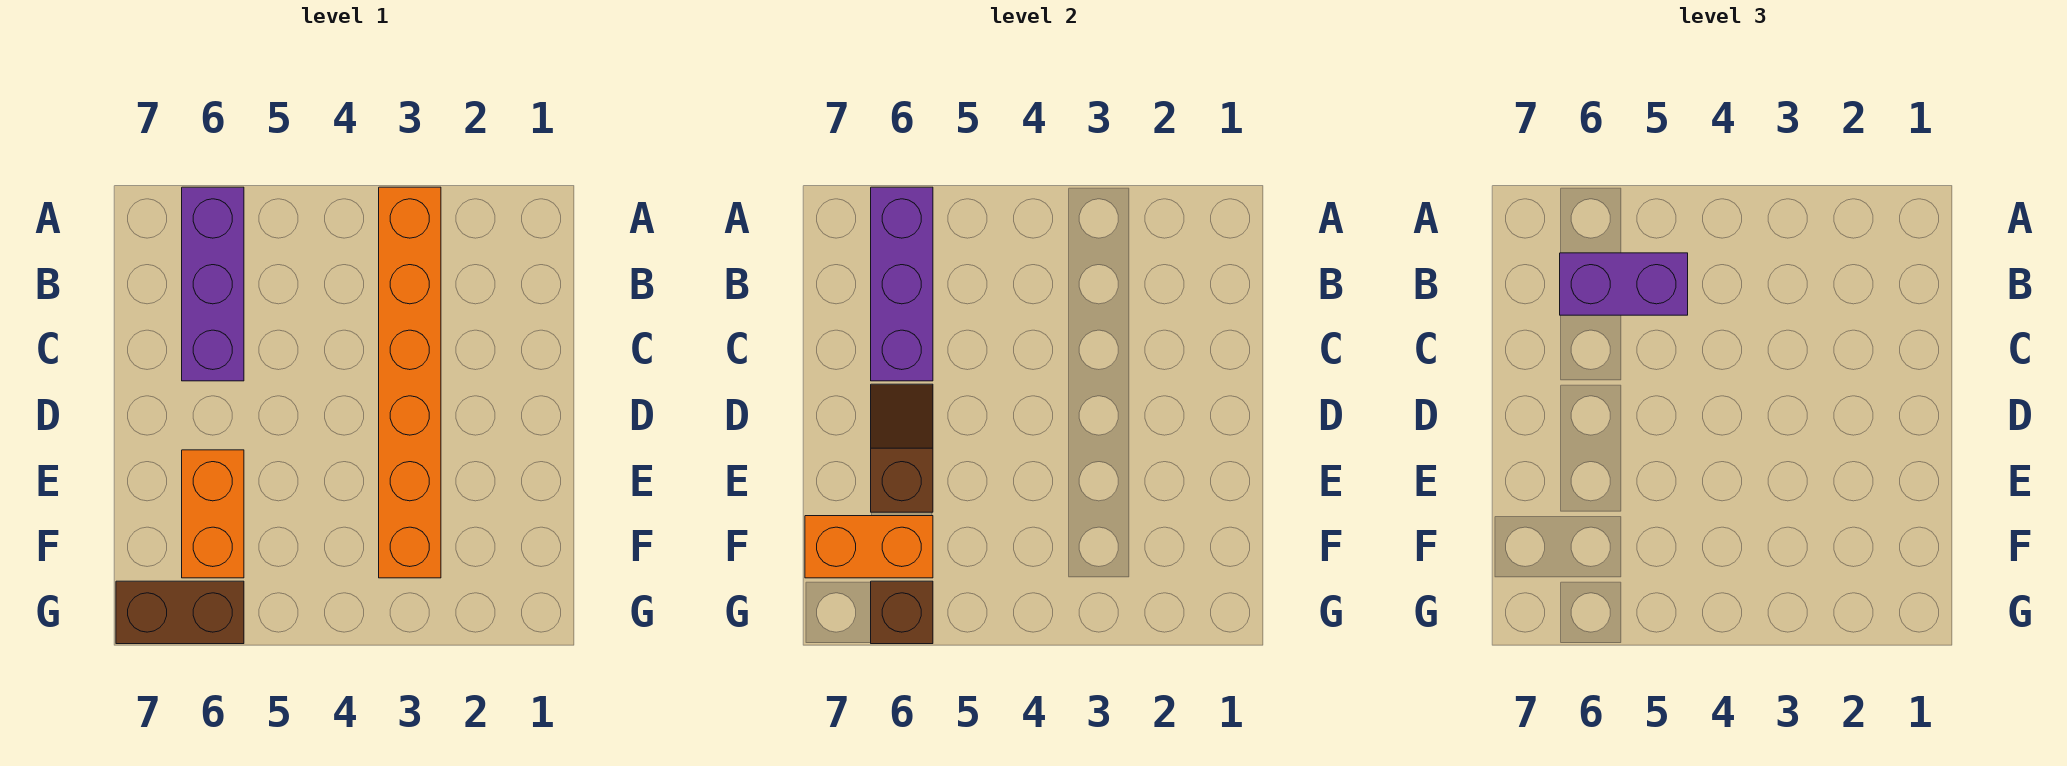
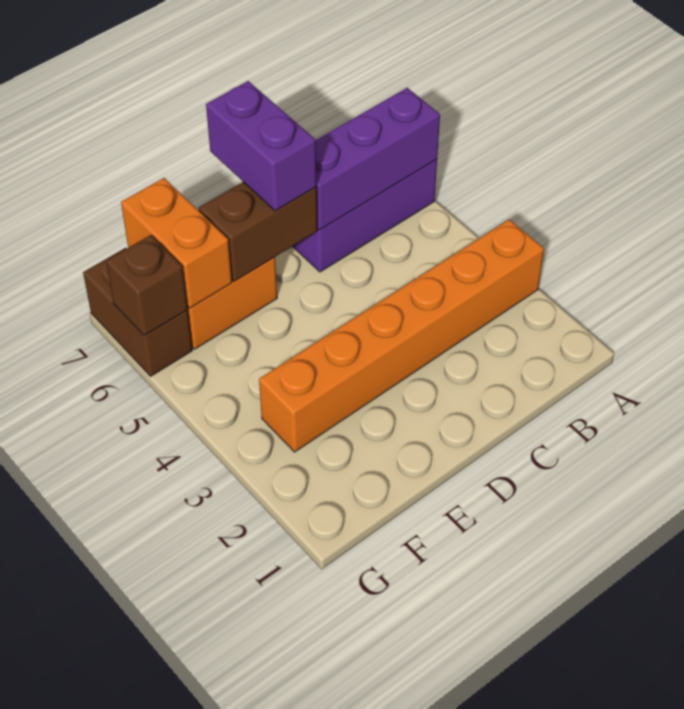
purple brick B5:B6 level 3 -> purple brick D6:D7 level 3
brown slope D6:E6 level 2 top E -> brown brick D6:E6 level 2

